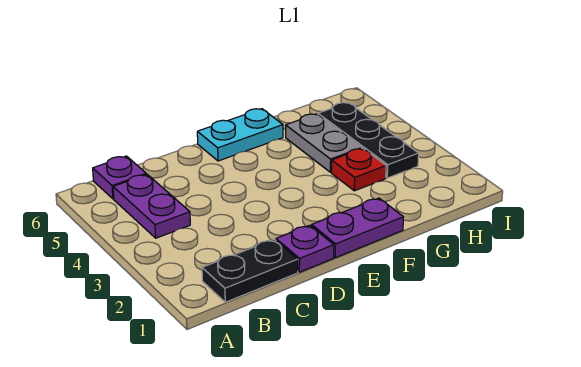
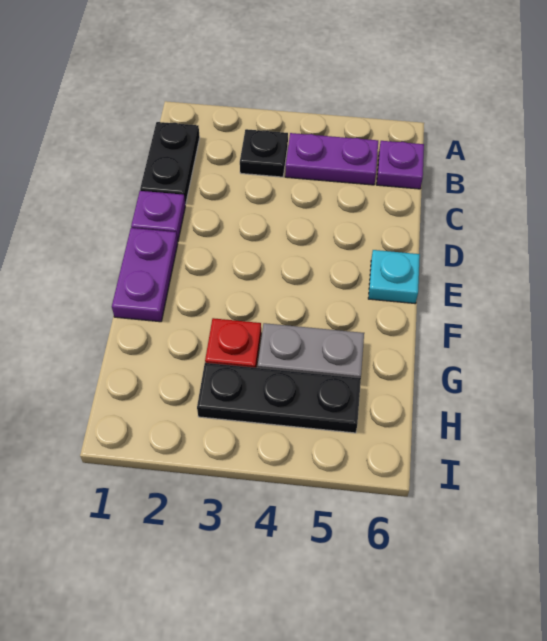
none -> black plate B3 level 1
cyan plate E6:F6 level 1 -> cyan plate E6 level 1

